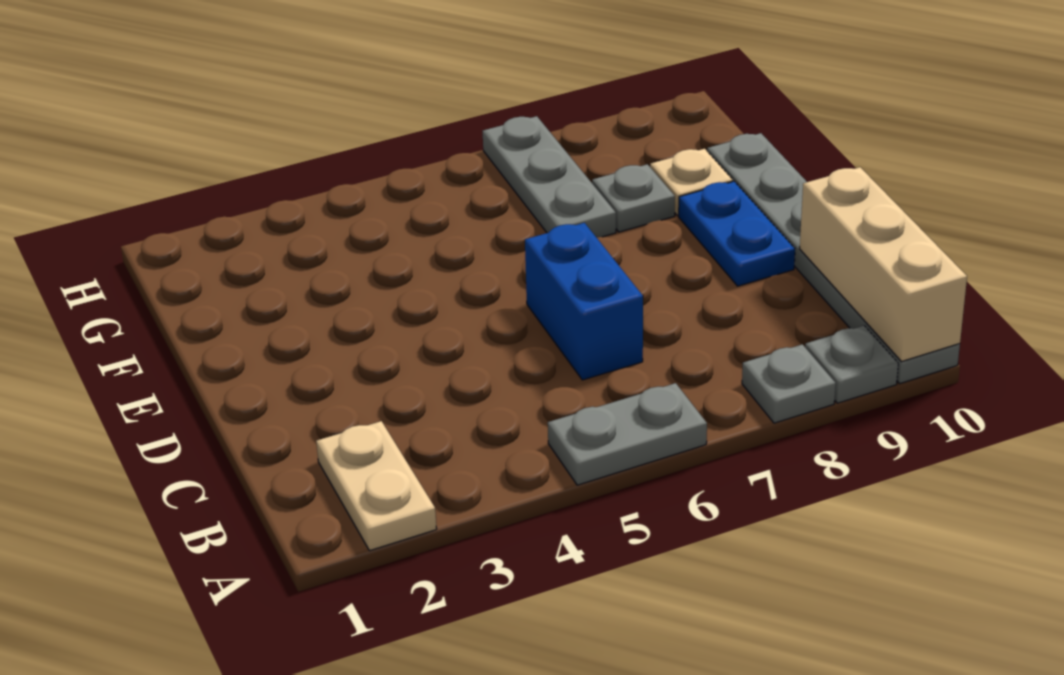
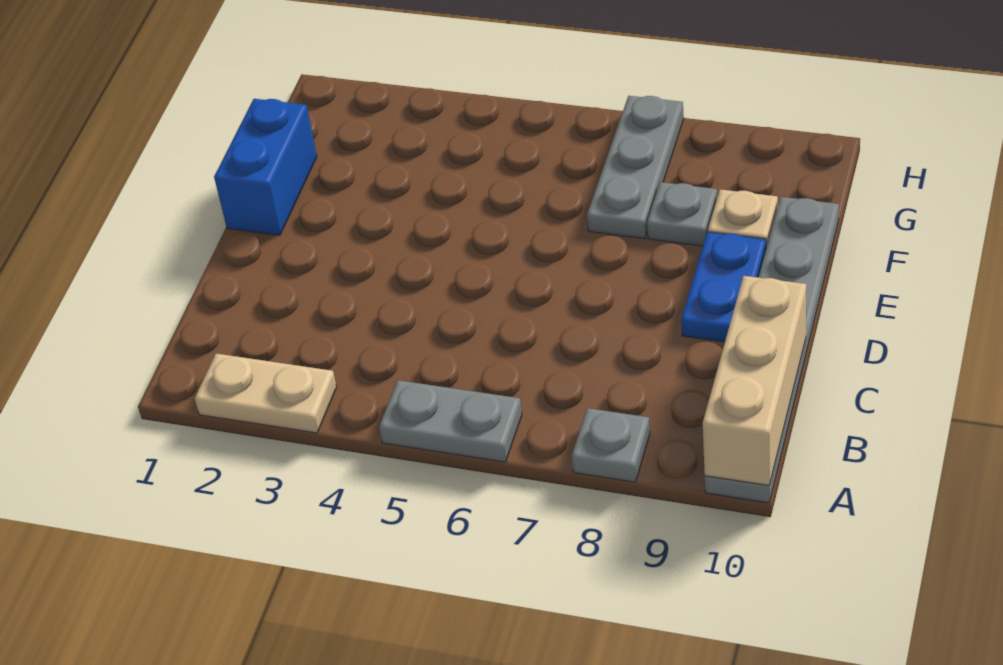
tan plate A2:B2 level 1 -> tan plate A2:A3 level 1
grey plate A9 level 1 -> none
blue brick C6:D6 level 1 -> blue brick E1:F1 level 1

